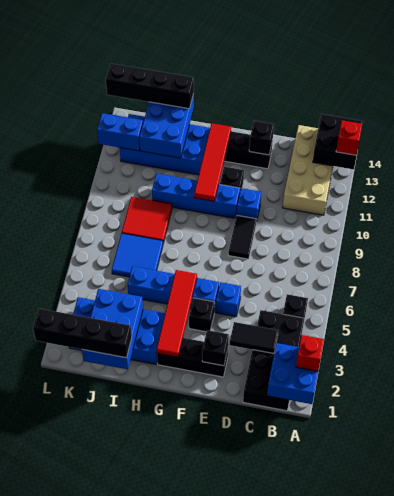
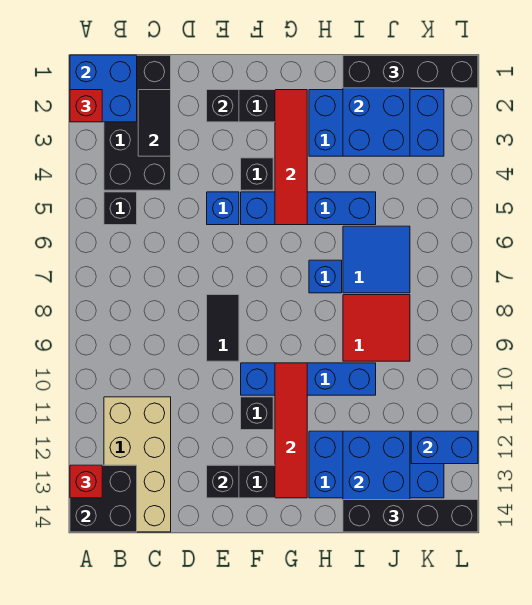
black tile C3:D3 level 2 -> black tile C2:C3 level 2
blue brick E10 level 1 -> blue brick H7 level 1

